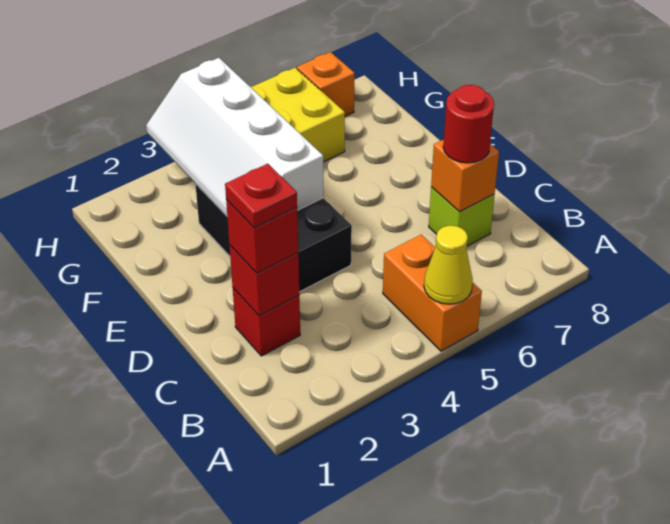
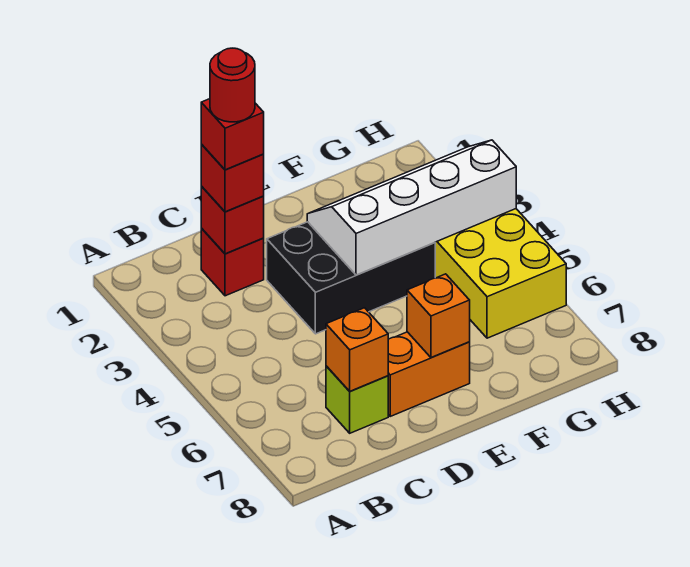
orange brick A5:B5 level 1 -> orange brick D7:E7 level 1
yellow cone A5 level 2 -> none
red plate C2 level 4 -> red brick C2 level 4
red round brick C7 level 3 -> red round brick C2 level 5
orange brick H7 level 1 -> orange brick E7 level 2

